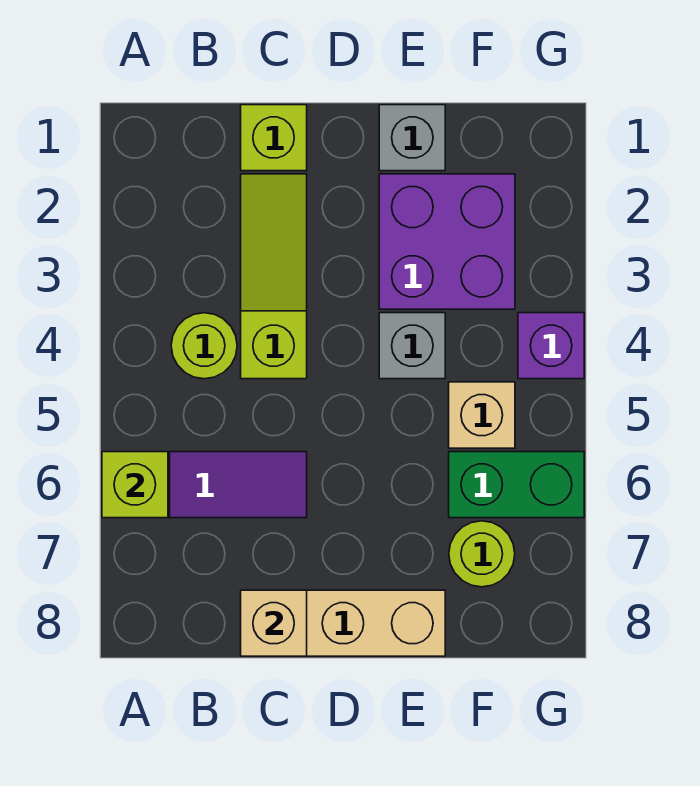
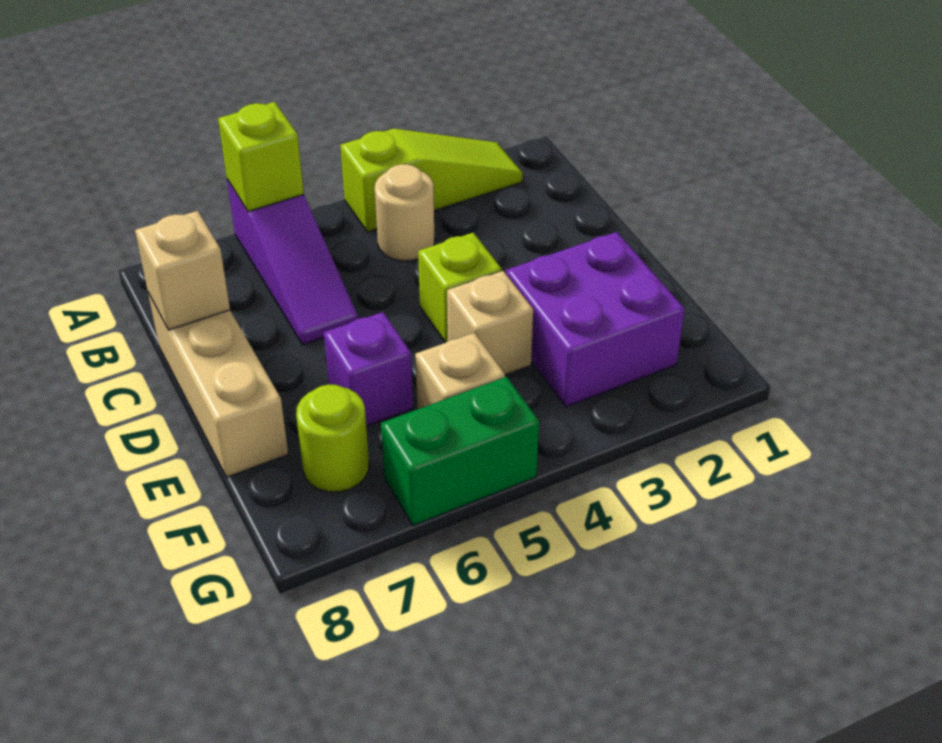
lime round brick B4 level 1 -> tan round brick B4 level 1
lime brick C1 level 1 -> lime brick D4 level 1
lime slope C2:C4 level 1 top 4 -> lime slope A2:A4 level 1 top 4
grey brick E1 level 1 -> none
grey brick E4 level 1 -> tan brick E4 level 1
green brick F6:G6 level 1 -> green brick G5:G6 level 1
purple brick G4 level 1 -> purple brick E6 level 1

